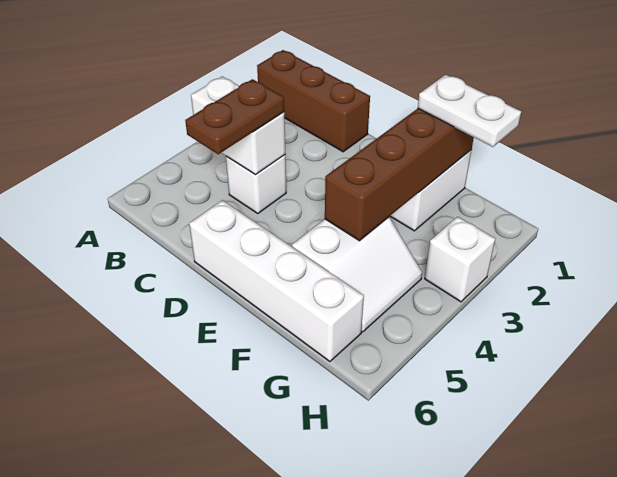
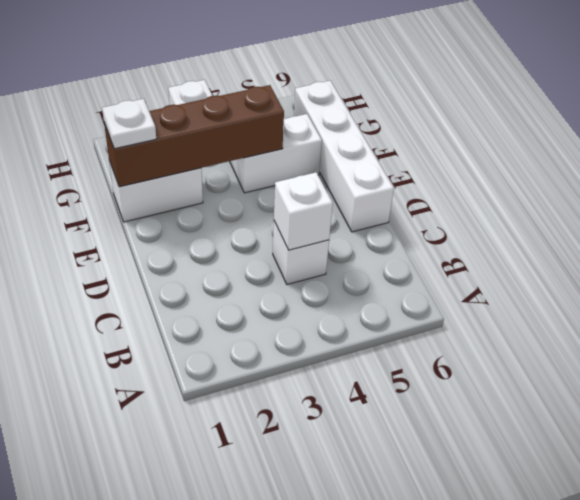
brown brick A1:C1 level 1 -> none
white brick B4:C4 level 2 -> white brick C4 level 2
brown plate C4:C5 level 3 -> none
white plate F1:G1 level 3 -> white plate F1 level 3

